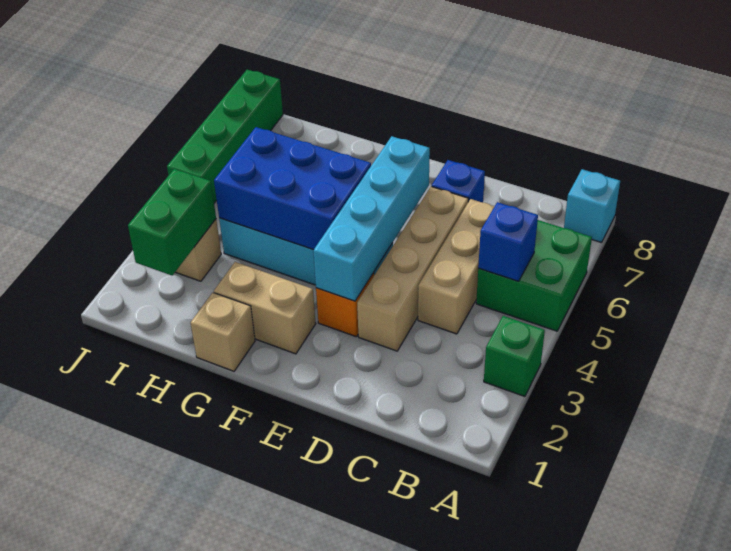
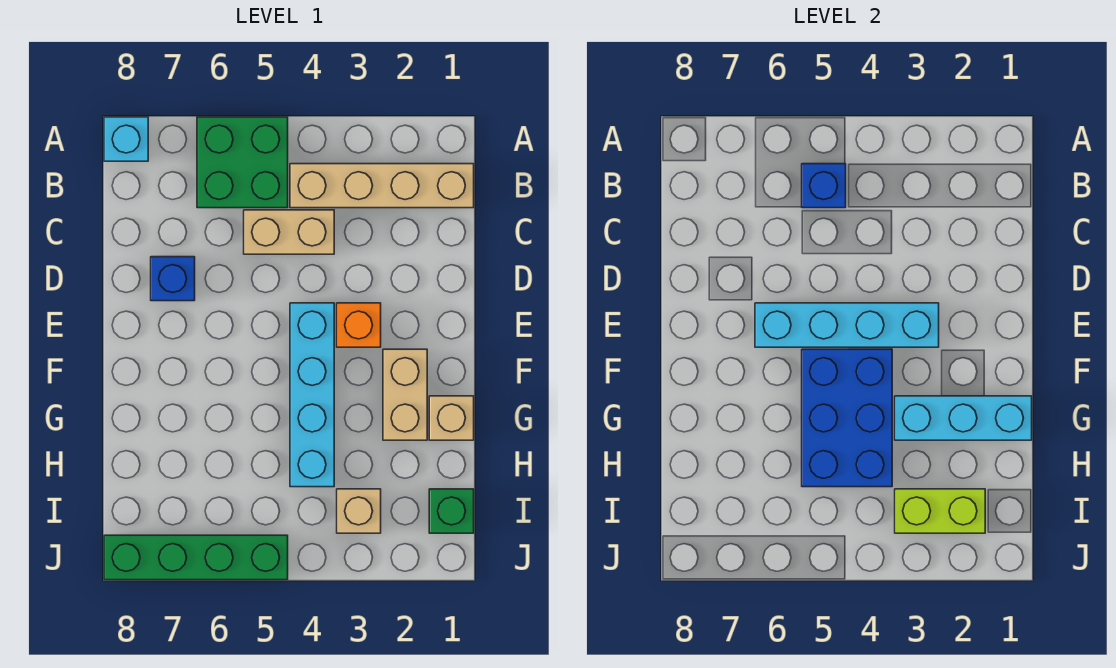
green brick A3 level 1 -> green brick I1 level 1
tan brick C4:C6 level 1 -> tan brick C4:C5 level 1
tan brick D3:D6 level 1 -> tan brick B1:B4 level 1
none -> cyan brick G1:G3 level 2
green brick I2:I3 level 2 -> lime brick I2:I3 level 2

